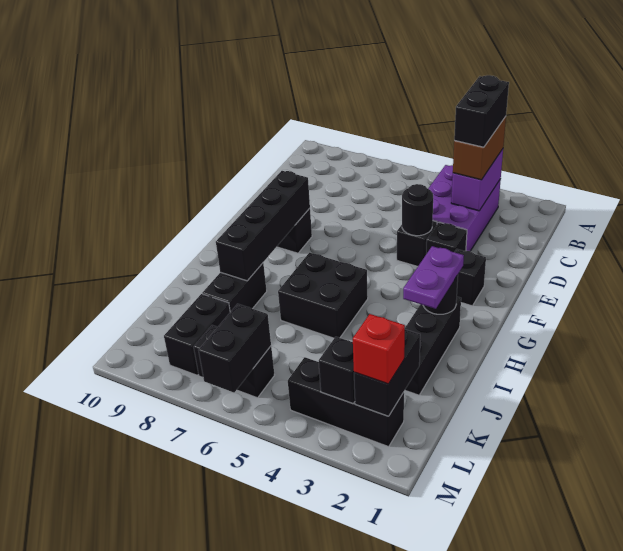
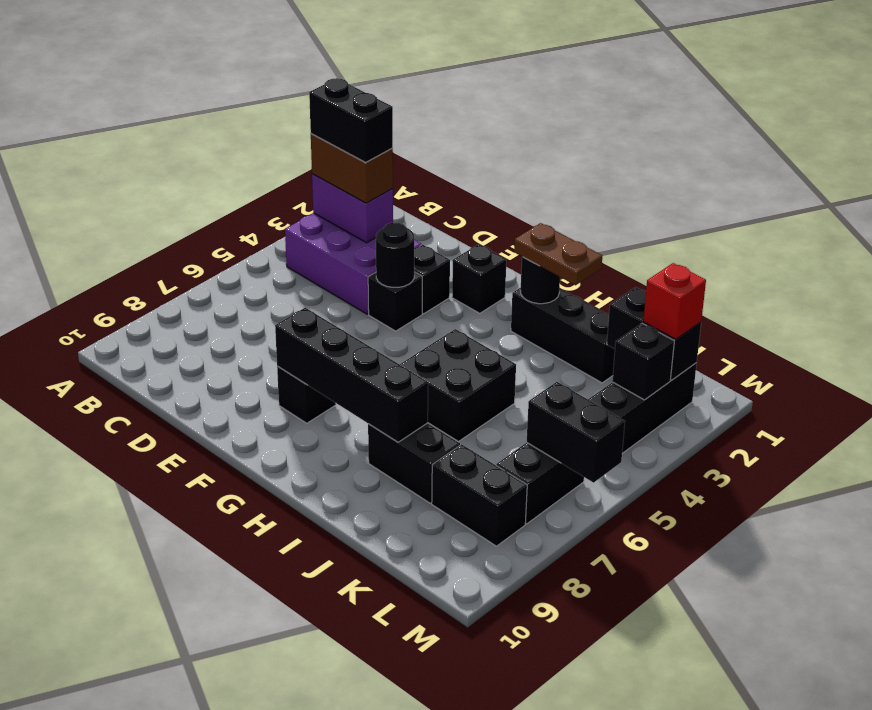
purple plate H2:I2 level 3 -> brown plate H2:I2 level 3

